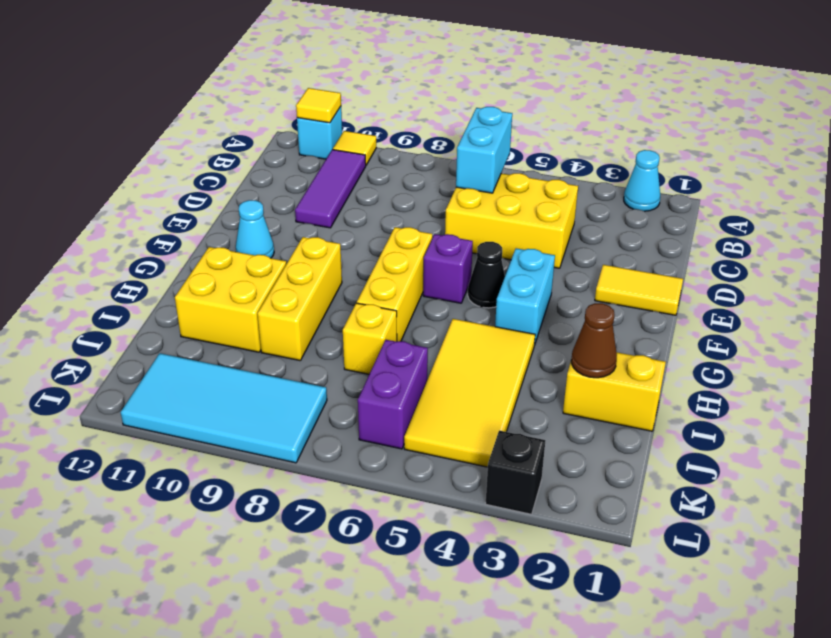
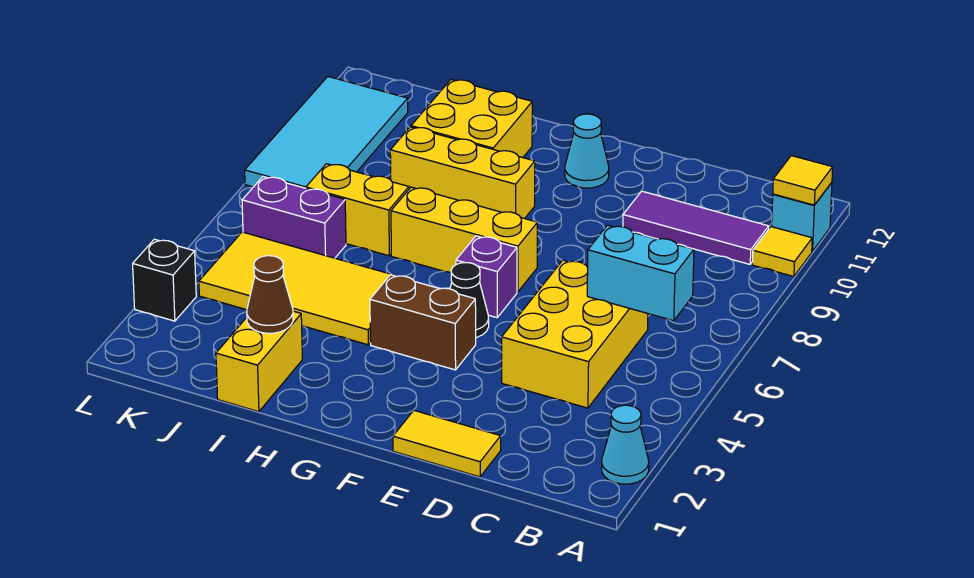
yellow tile E1:E2 level 1 -> yellow tile D1:E1 level 1
cyan brick F4:G4 level 1 -> brown brick F4:G4 level 1
yellow brick I7 level 1 -> yellow brick I7:J7 level 1

